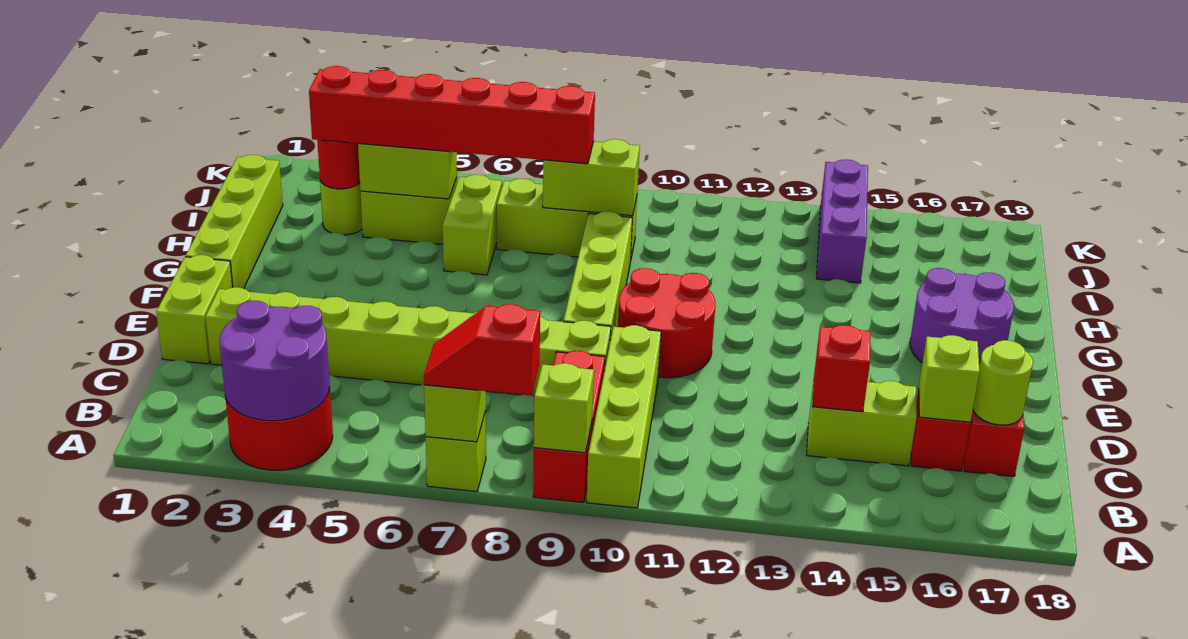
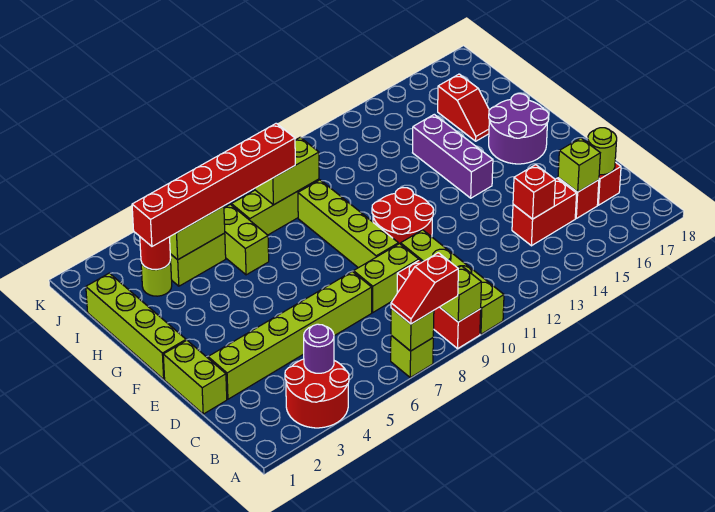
purple round brick A3:B4 level 2 -> purple round brick B4 level 2
lime brick C14:C15 level 1 -> red brick C14:C15 level 1
none -> red slope H16:I16 level 1 top I
purple brick I14:K14 level 1 -> purple brick F14:H14 level 1

